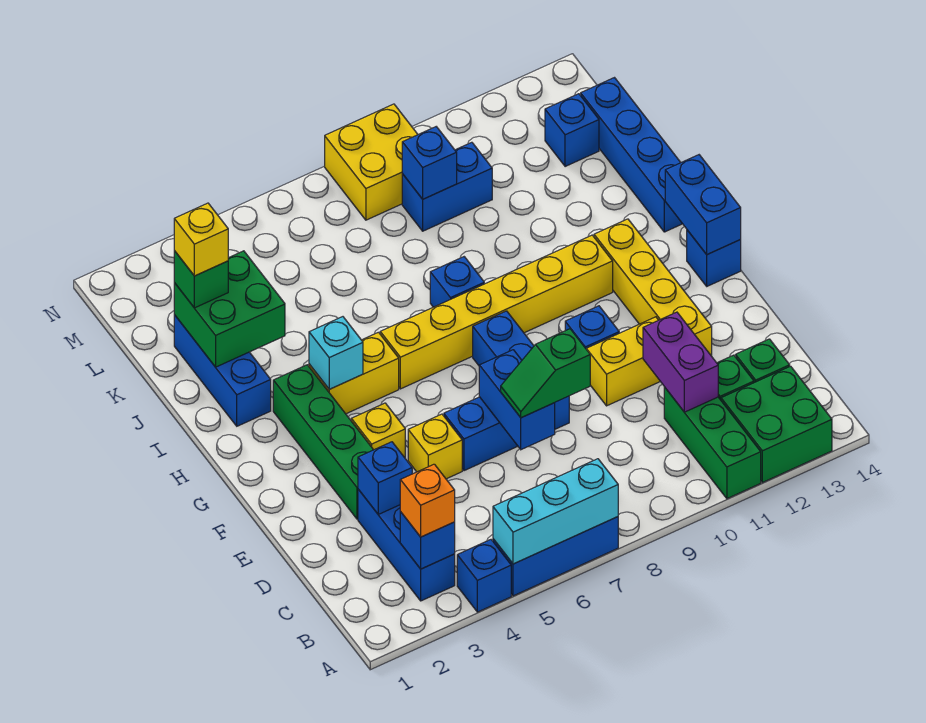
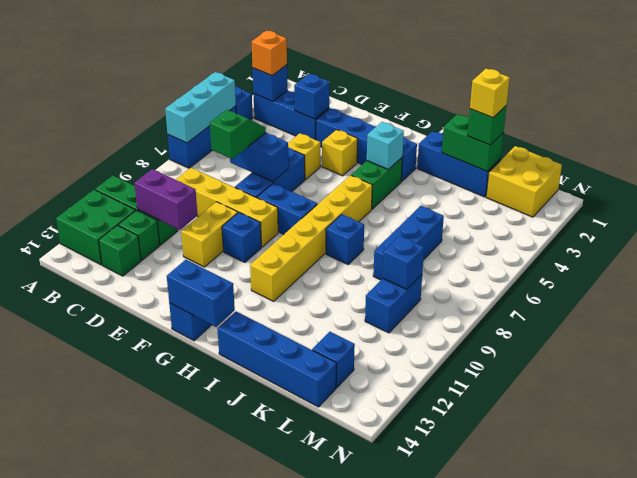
green brick E3:H3 level 1 -> blue brick E3:H3 level 1
yellow brick E12:H12 level 1 -> yellow brick C9:F9 level 1
yellow brick H4:H5 level 1 -> green brick H4:H5 level 1
green brick J2:K3 level 2 -> green brick J2:K2 level 2
none -> blue brick K6:K8 level 1
yellow brick M8:N9 level 1 -> yellow brick L1:M2 level 1

